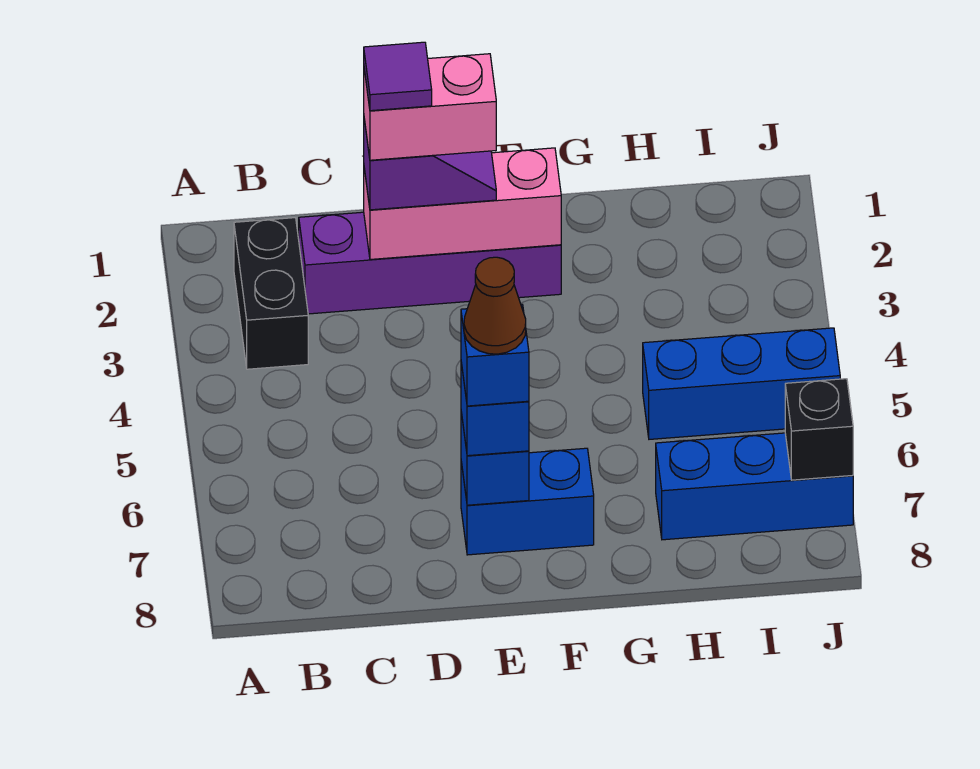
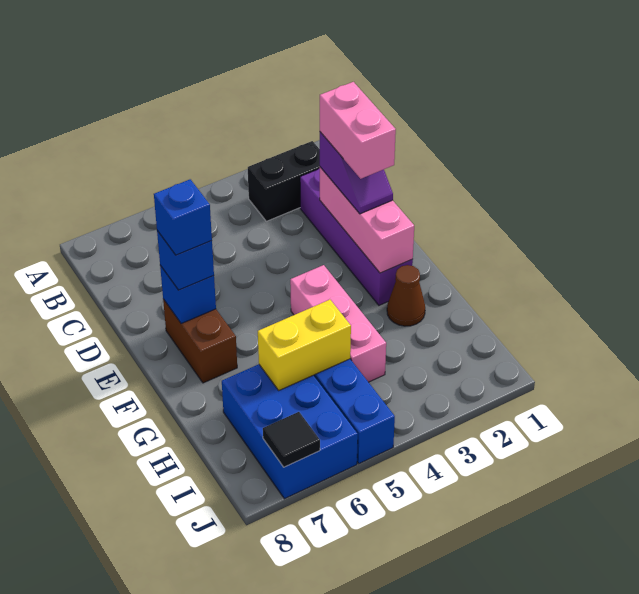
purple tile D2 level 5 -> none
blue brick E7:F7 level 1 -> brown brick E7:F7 level 1
brown cone E7 level 5 -> brown cone G2 level 1
none -> pink brick F4:H4 level 1
none -> yellow brick H5:H6 level 2
blue brick H7:J7 level 1 -> blue brick H6:J7 level 1
black brick J7 level 2 -> black tile J7 level 2

